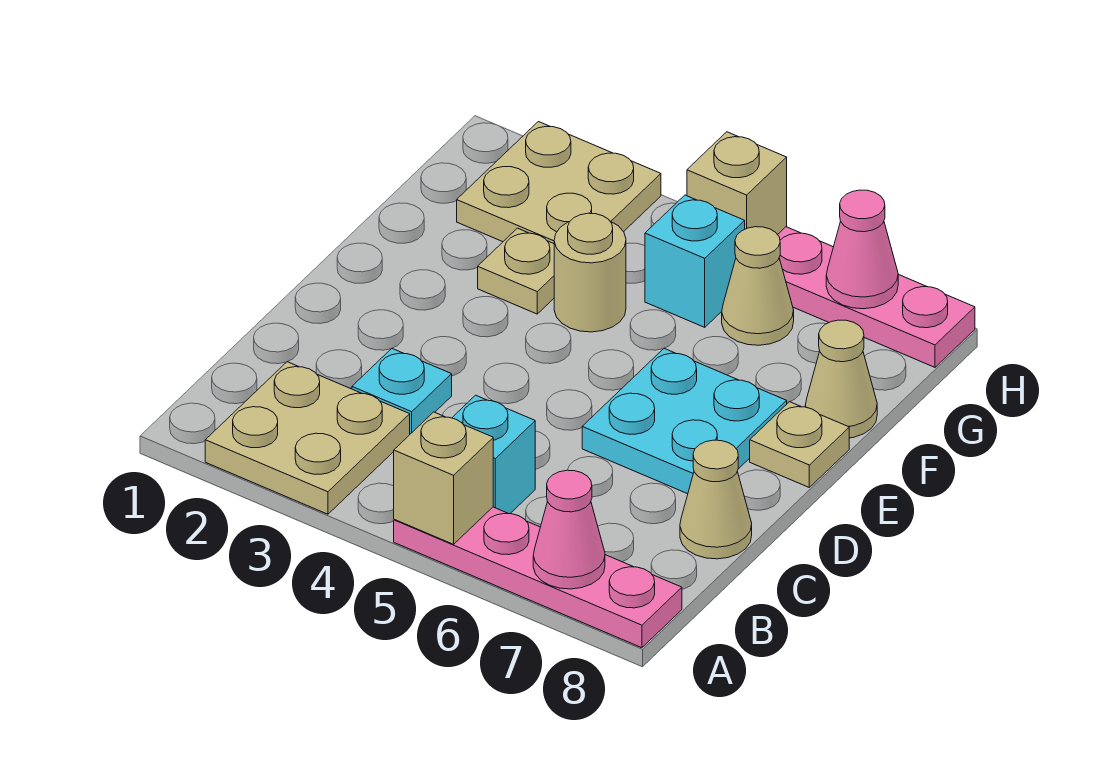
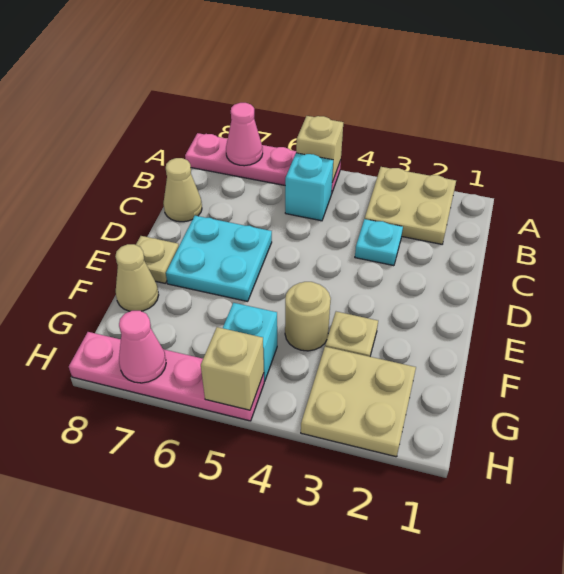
tan cone G6 level 1 -> none

